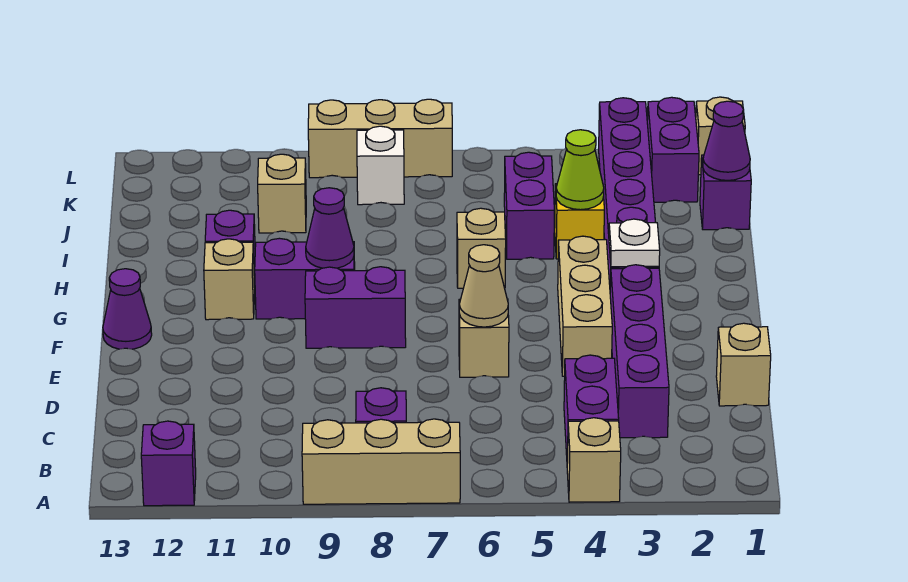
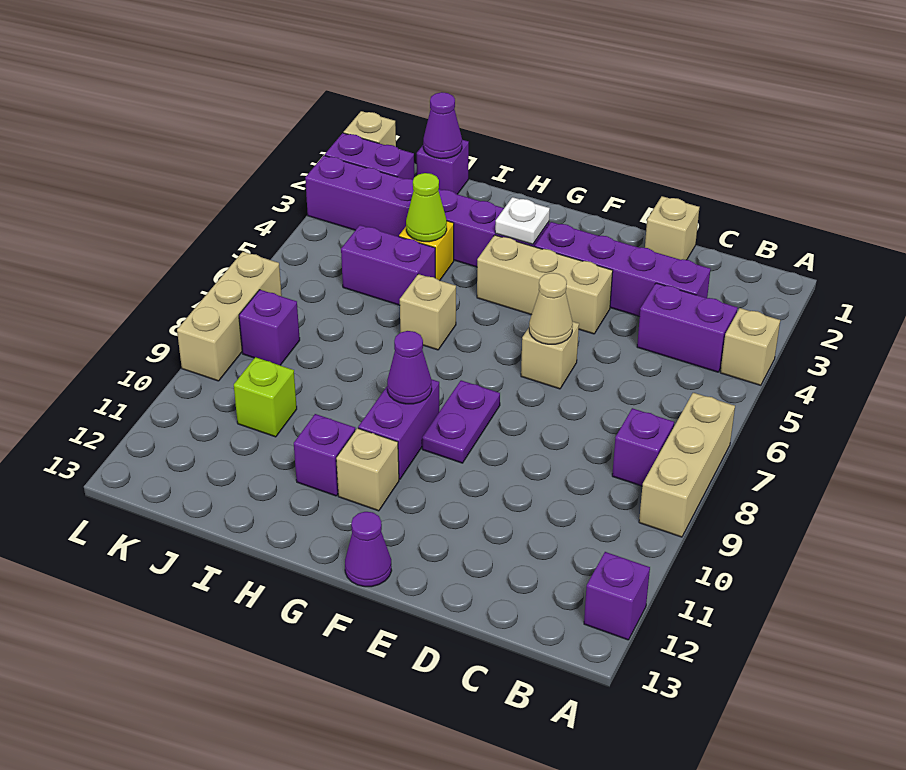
purple brick F8:F9 level 1 -> purple plate F8:F9 level 1
tan brick J10 level 1 -> lime brick J10 level 1
white brick K8 level 1 -> purple brick K8 level 1

